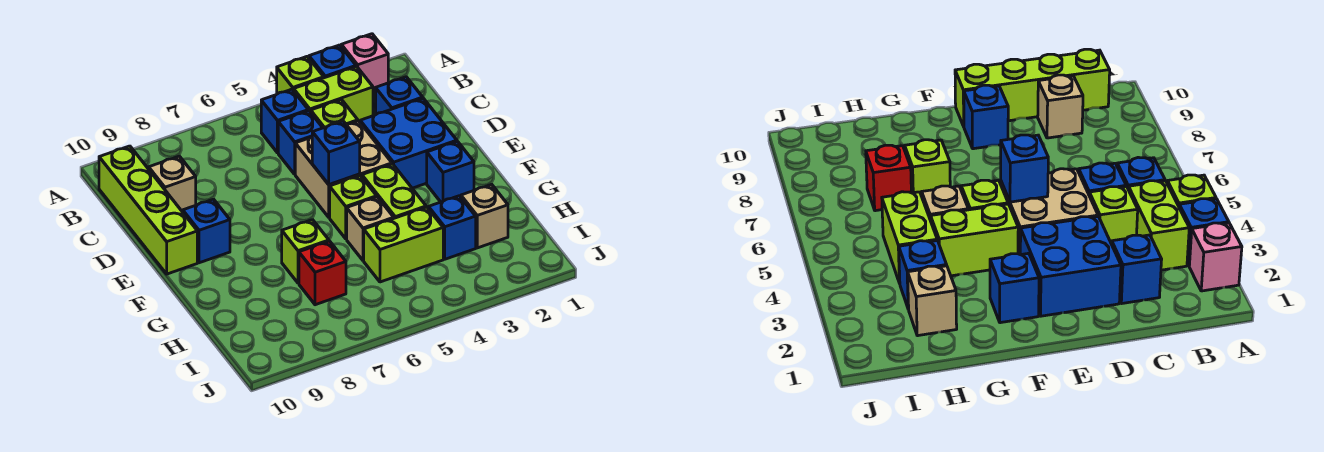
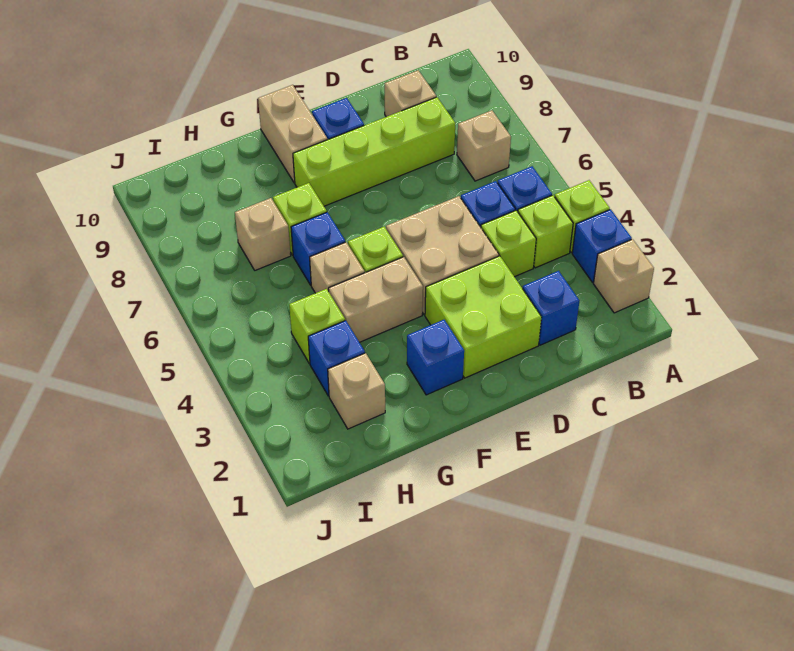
pink brick A2 level 1 -> tan brick A2 level 1
lime brick B3:B4 level 1 -> lime brick B4 level 1
none -> tan brick B7 level 1
lime brick B10:E10 level 1 -> lime brick C8:F8 level 1
blue brick D2:E3 level 1 -> lime brick D2:E3 level 1
blue brick E5 level 2 -> blue brick G6 level 1
lime brick F4:G4 level 1 -> tan brick F4:G4 level 1
none -> tan brick F9:F10 level 1
lime brick H4:H5 level 1 -> lime brick H4 level 1
red brick H7 level 1 -> tan brick H7 level 1

